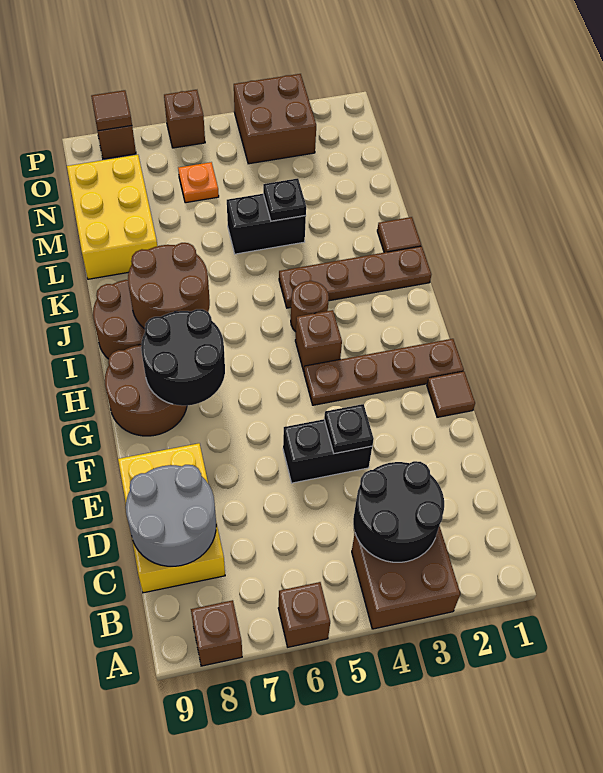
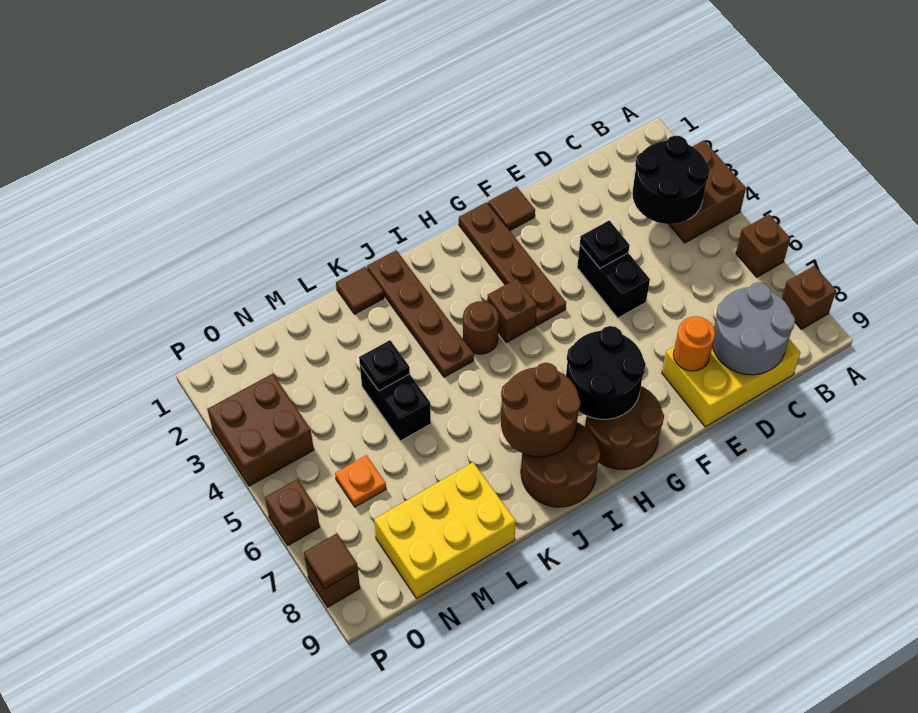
none -> orange round brick E8 level 2

